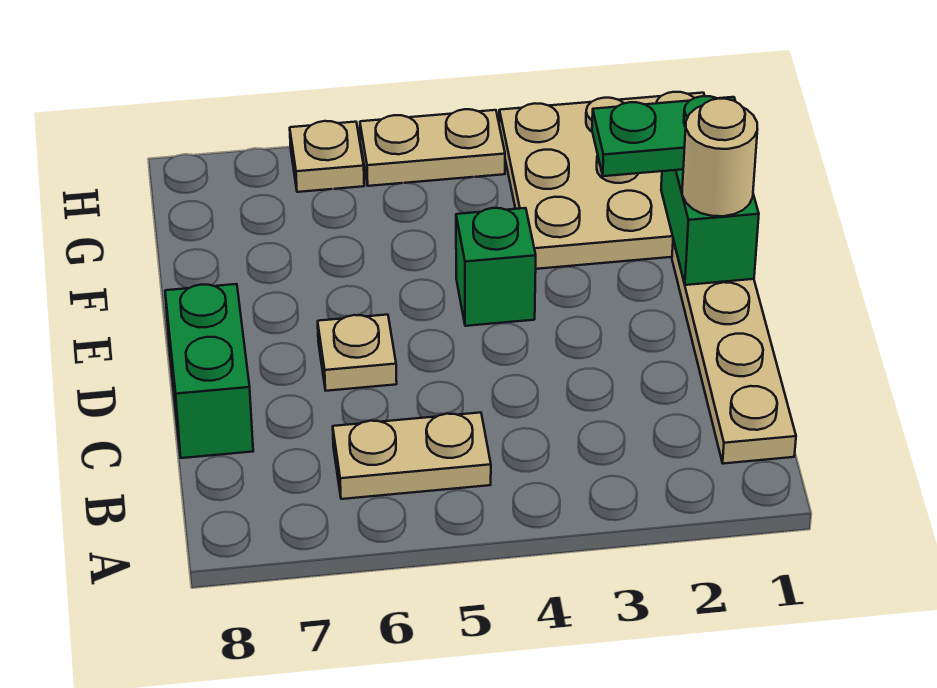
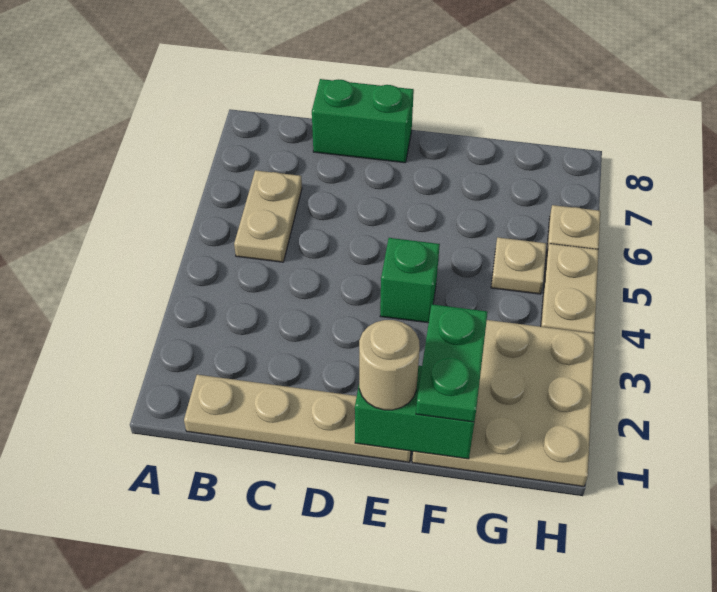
tan plate D6 level 1 -> tan plate G5 level 1

